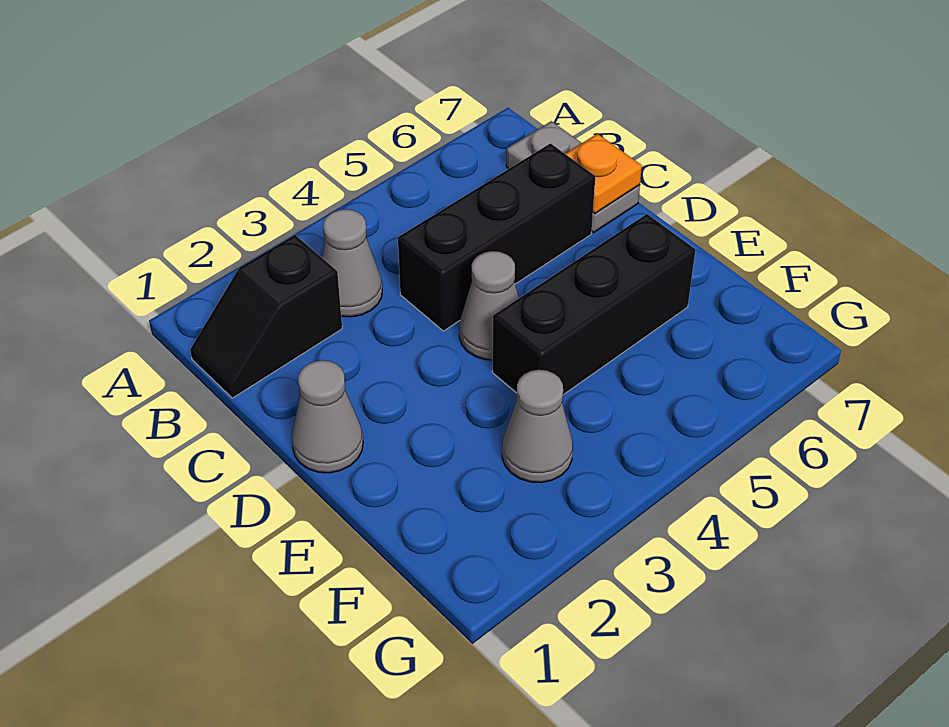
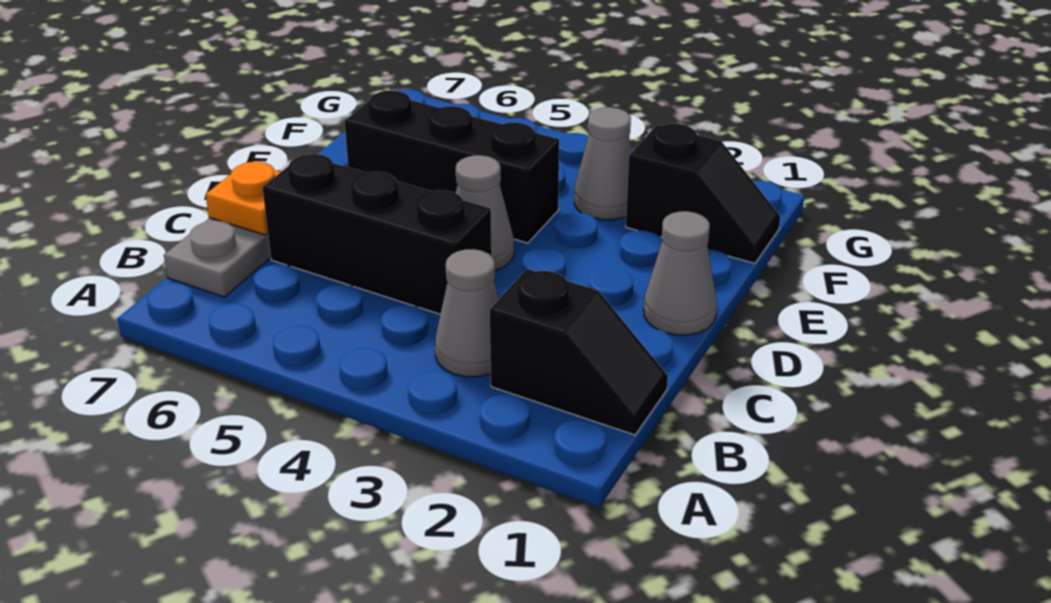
none -> black slope F1:F2 level 1 top 2

